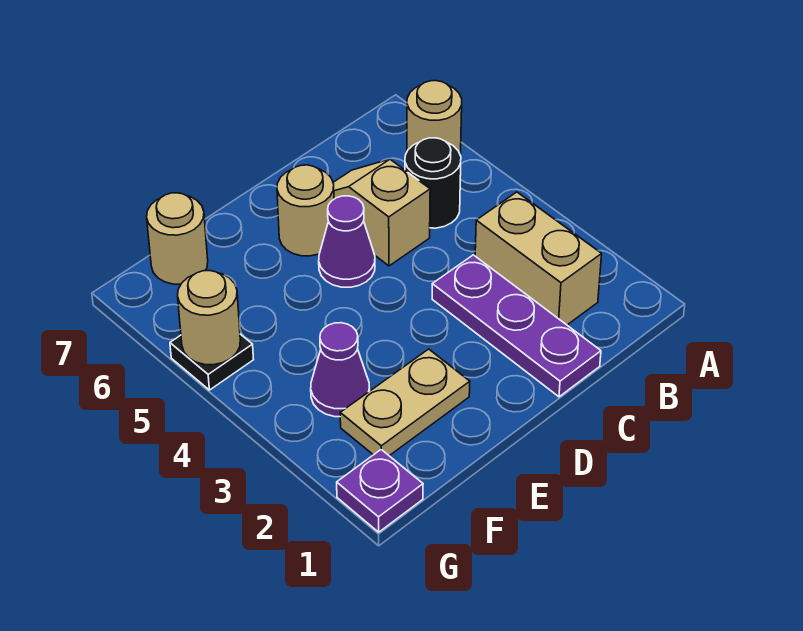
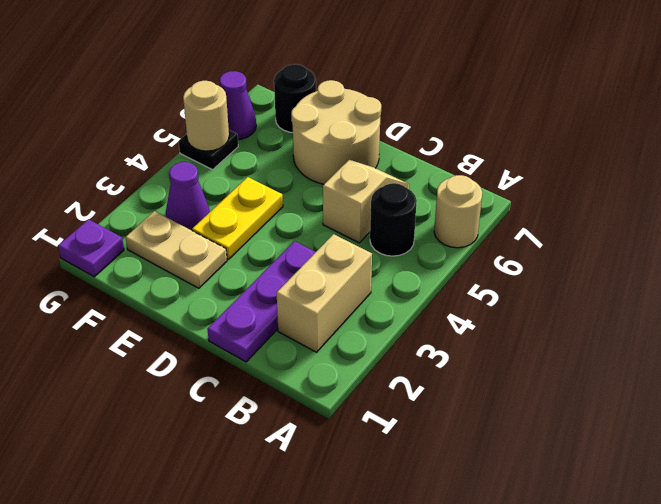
purple cone D5 level 1 -> purple cone G6 level 1
tan round brick D6 level 1 -> tan round brick D6:E7 level 1
none -> yellow plate E3:E4 level 1
tan round brick F7 level 1 -> black round brick F7 level 1

